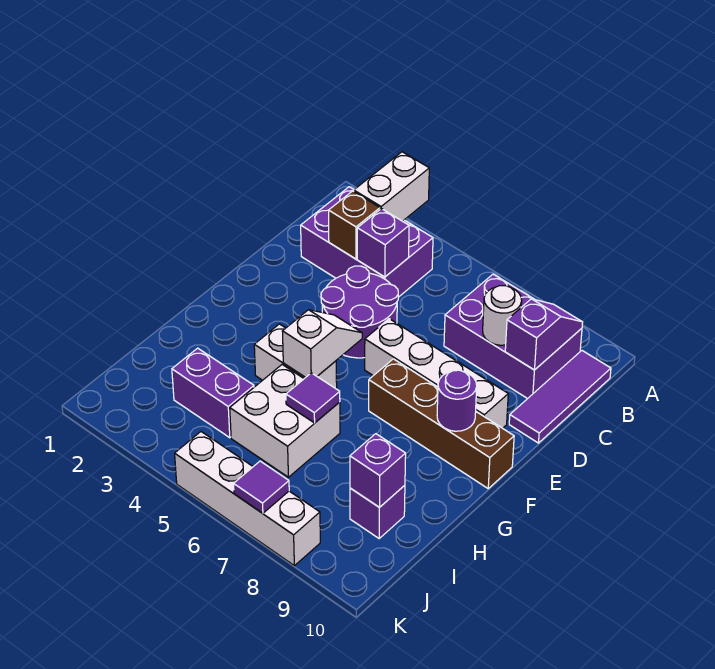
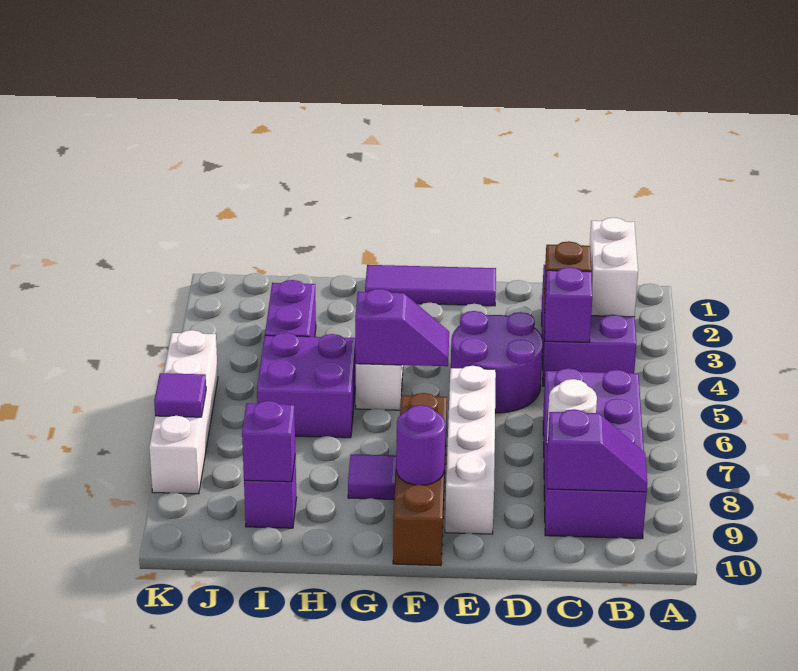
white brick A3:B3 level 2 -> white brick B2:B3 level 2
purple brick B7:C9 level 1 -> purple brick B6:C9 level 1
purple tile B10:D10 level 1 -> purple tile E1:G1 level 1
white slope F5:G5 level 2 top G -> purple slope F5:G5 level 2 top G
white brick H5:I6 level 1 -> purple brick H5:I6 level 1
purple tile H6 level 2 -> purple tile G8 level 1

